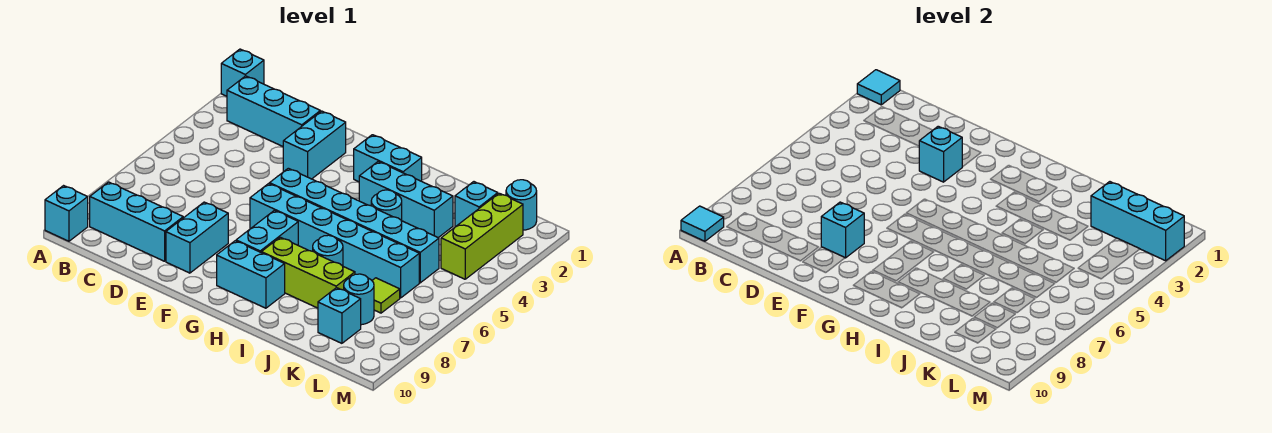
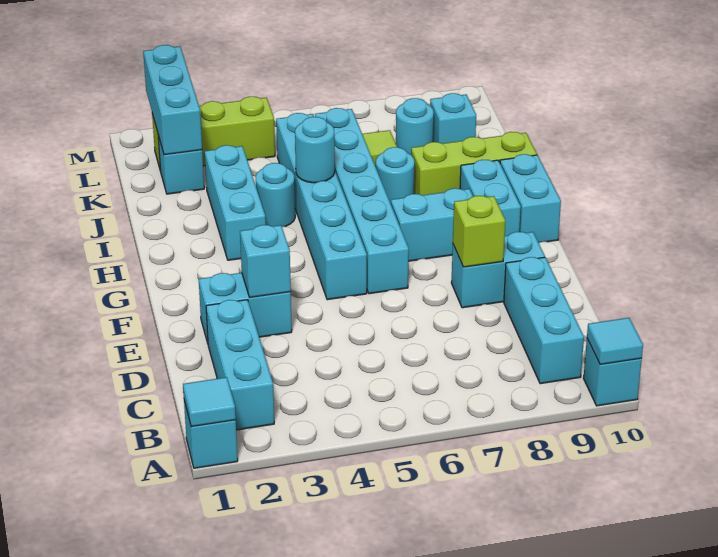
cyan brick E8 level 2 -> lime brick E8 level 2
cyan brick G2:H2 level 1 -> cyan brick G10:H10 level 1
lime brick H8:J8 level 1 -> lime brick I8:I10 level 1
cyan round brick L1 level 1 -> cyan round brick I5 level 2

